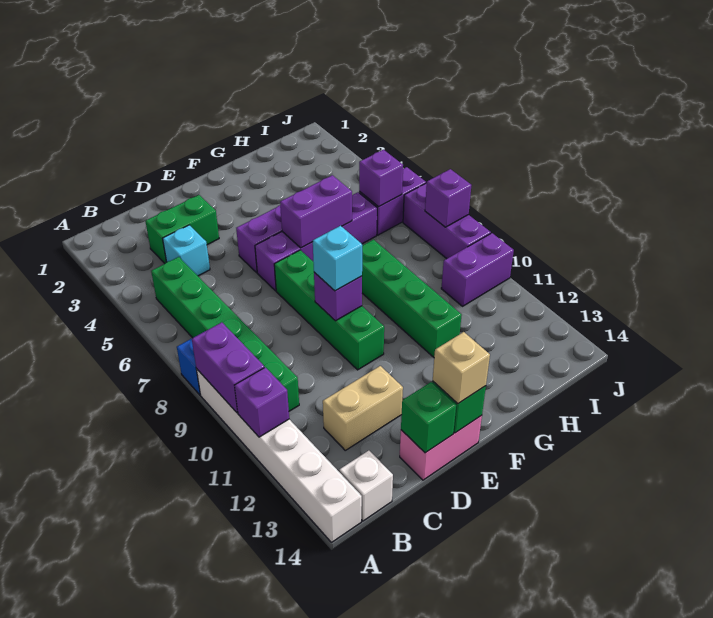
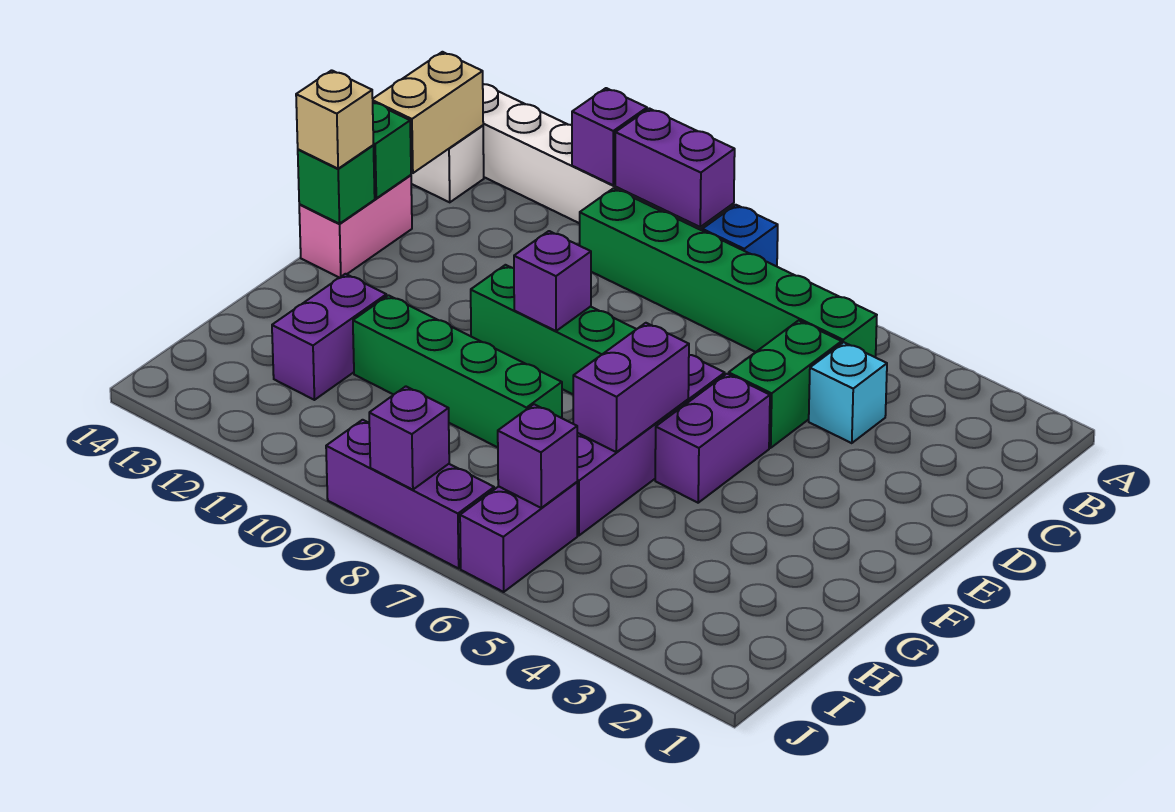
green brick C3:D3 level 1 -> green brick C5:D5 level 1
tan brick C12:D12 level 1 -> tan brick B14:C14 level 2
cyan brick E9 level 3 -> none
purple brick I10:J10 level 1 -> purple brick G12:H12 level 1

